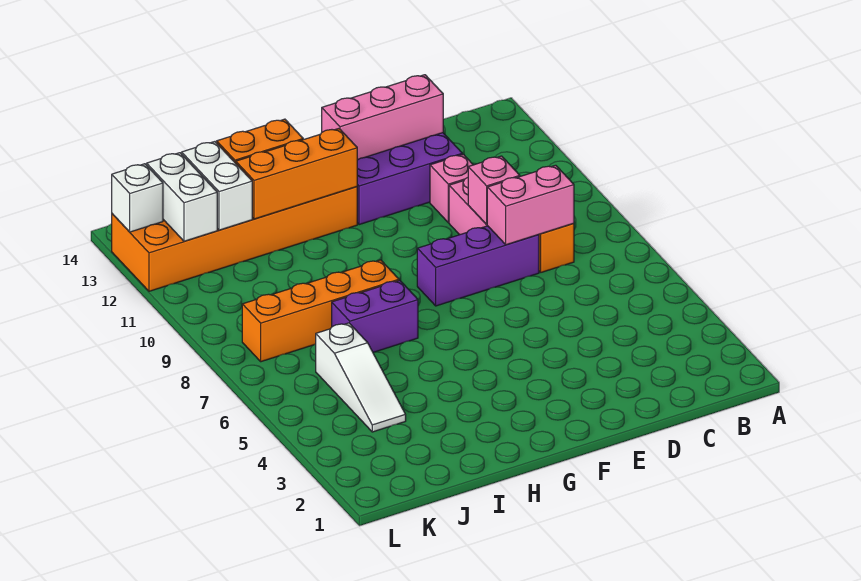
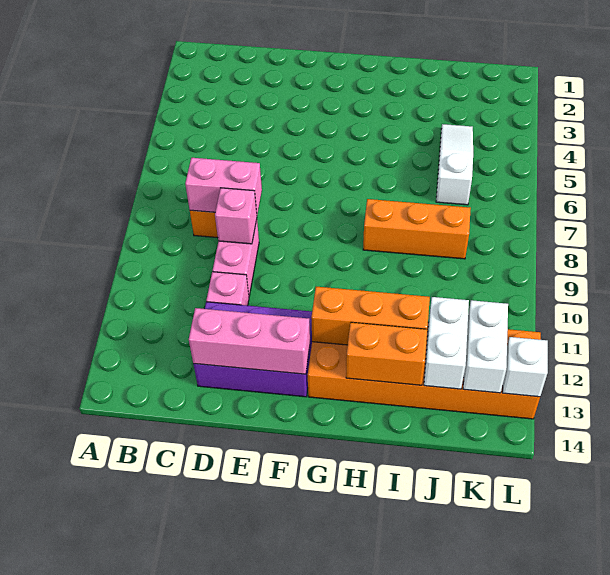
purple brick D8:F8 level 1 -> none
purple brick H7:I7 level 1 -> none
orange brick H8:K8 level 1 -> orange brick H8:J8 level 1

